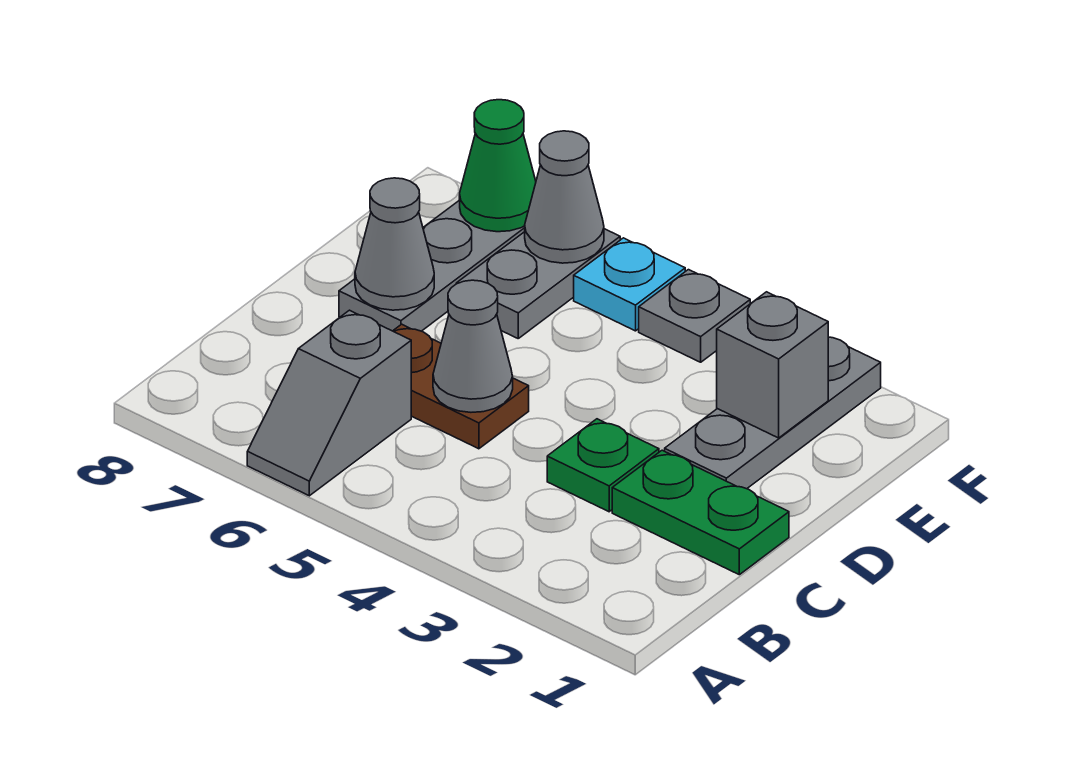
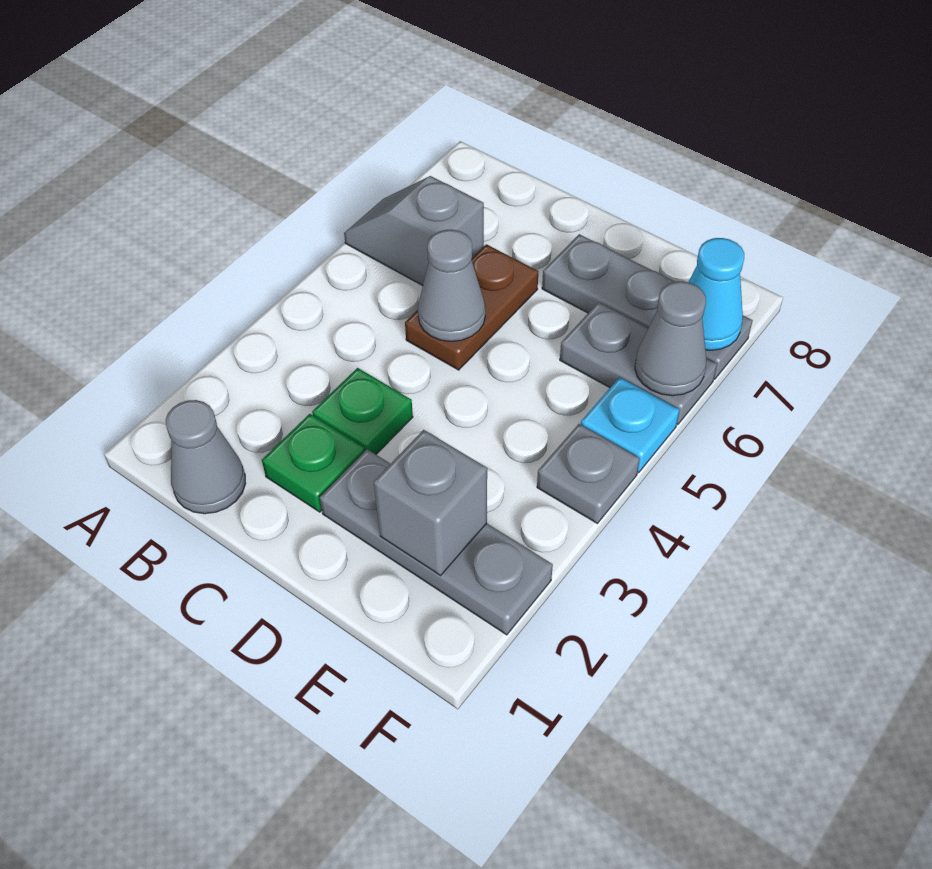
green plate C1:C2 level 1 -> green plate C2 level 1
grey cone D7 level 2 -> grey cone B1 level 1
green cone F7 level 2 -> cyan cone F7 level 2

